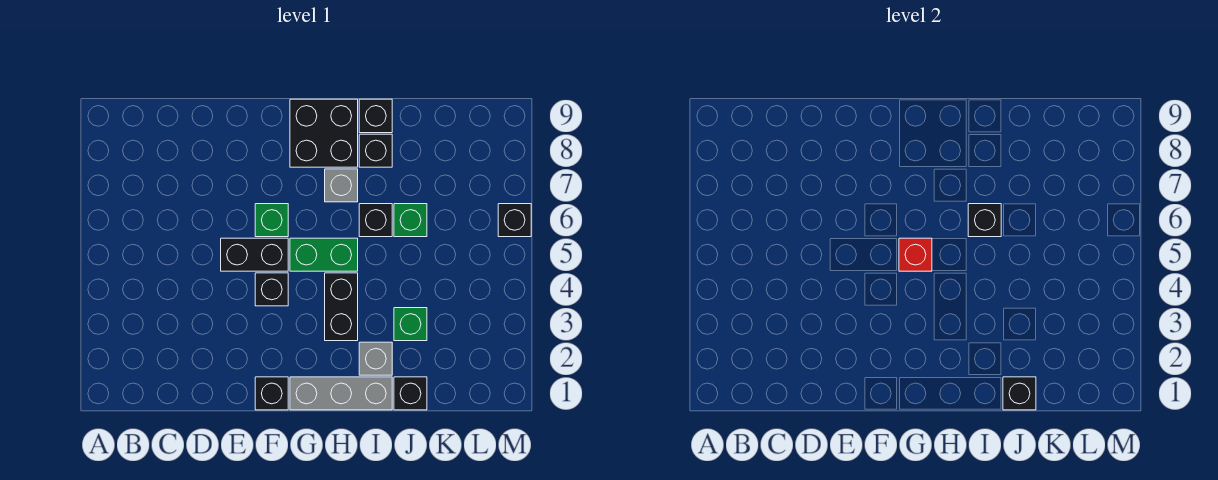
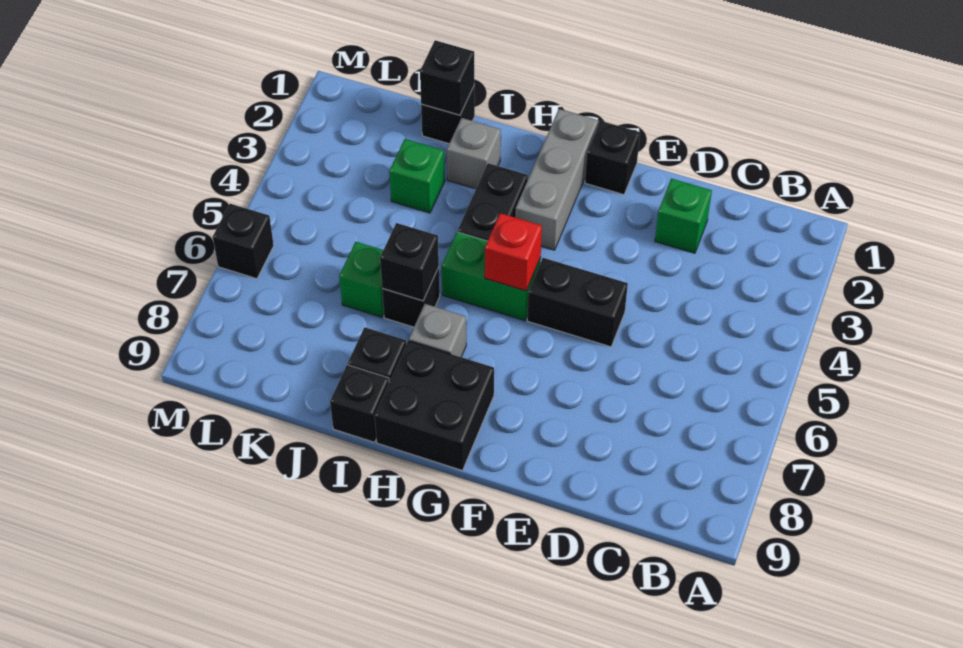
black brick F4 level 1 -> none
green brick F6 level 1 -> green brick D2 level 1
grey brick G1:I1 level 1 -> grey brick G1:G3 level 1

